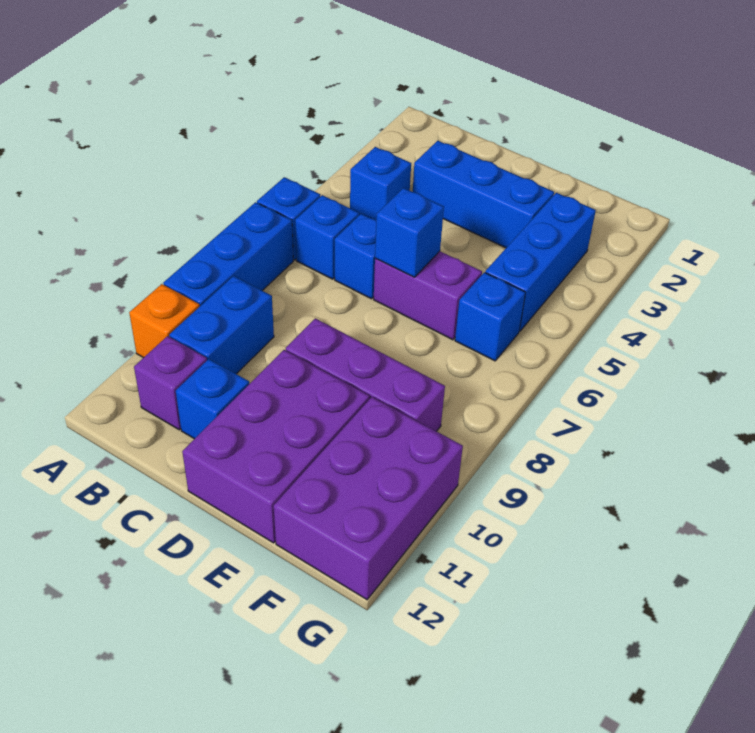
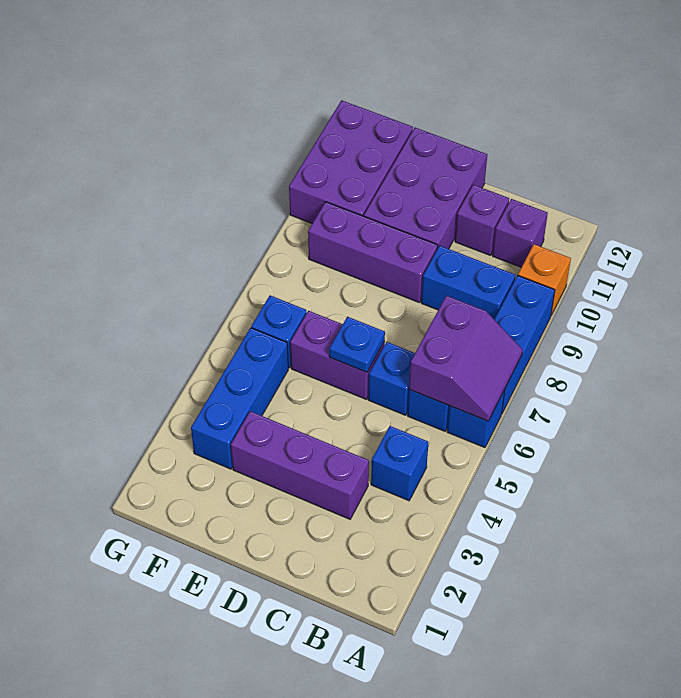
none -> purple slope A6:B7 level 2 top B
blue brick B9:B10 level 1 -> blue brick B9:C9 level 1
blue brick C3:E3 level 1 -> purple brick C3:E3 level 1
blue brick C11 level 1 -> purple brick C11 level 1
blue brick D6 level 2 -> blue plate D6 level 2

